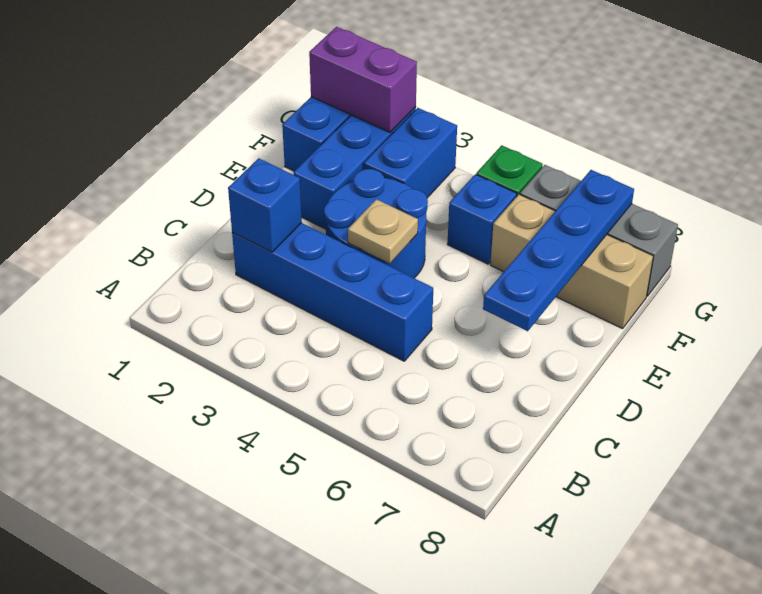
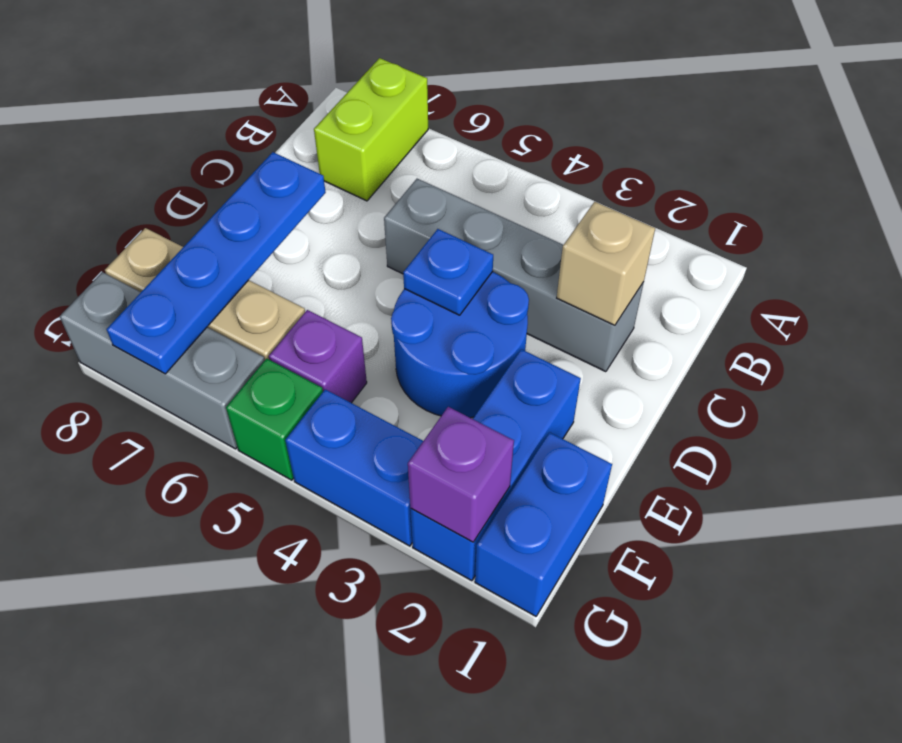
none -> lime brick A7:B7 level 1
blue brick C2:C5 level 1 -> grey brick C2:C5 level 1
blue brick C2 level 2 -> tan brick C2 level 2
tan plate D4 level 2 -> blue plate D4 level 2
blue brick F3:G3 level 1 -> blue brick G3:G4 level 1
blue brick F5 level 1 -> purple brick F5 level 1
purple brick G1:G2 level 2 -> purple brick G2 level 2

